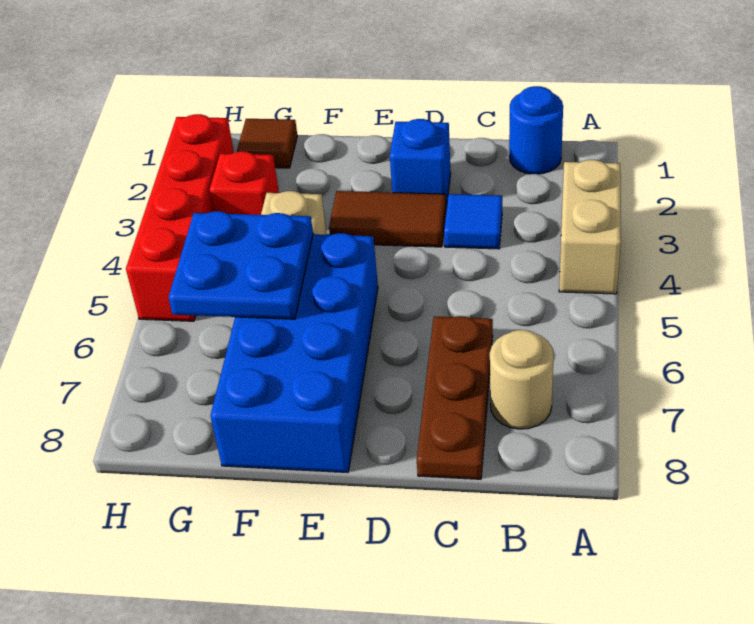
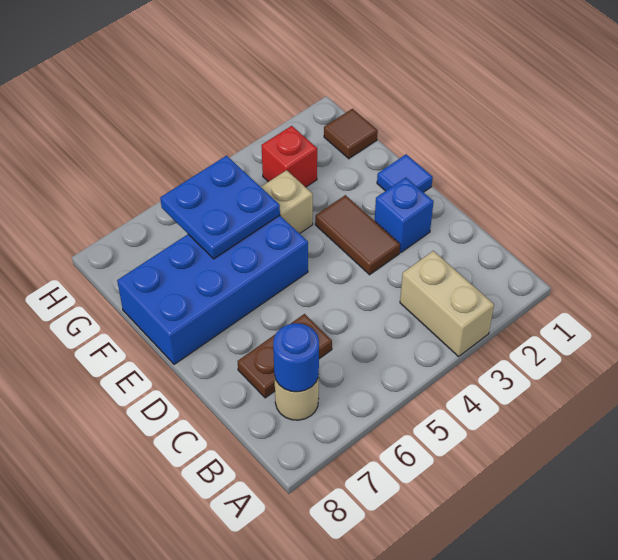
tan brick A3:A4 level 1 -> tan brick A3:B3 level 1
blue round brick B1 level 1 -> blue round brick B7 level 2
blue tile C3 level 1 -> blue tile E1 level 1
brown plate C6:C8 level 1 -> brown plate C6:C7 level 1
red brick H2:H5 level 1 -> none

